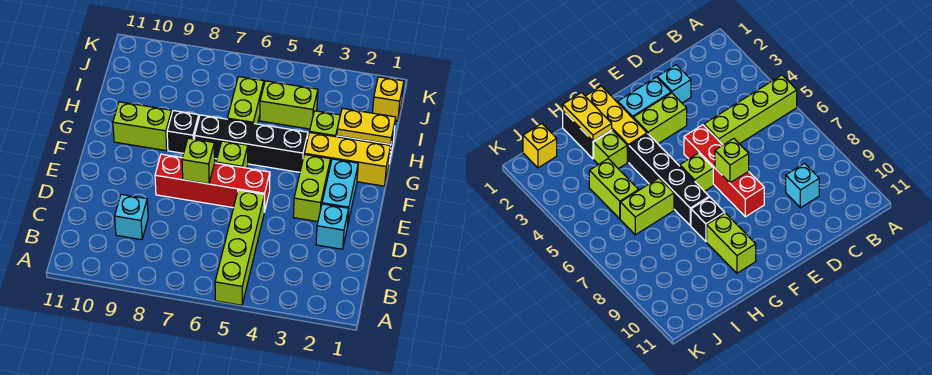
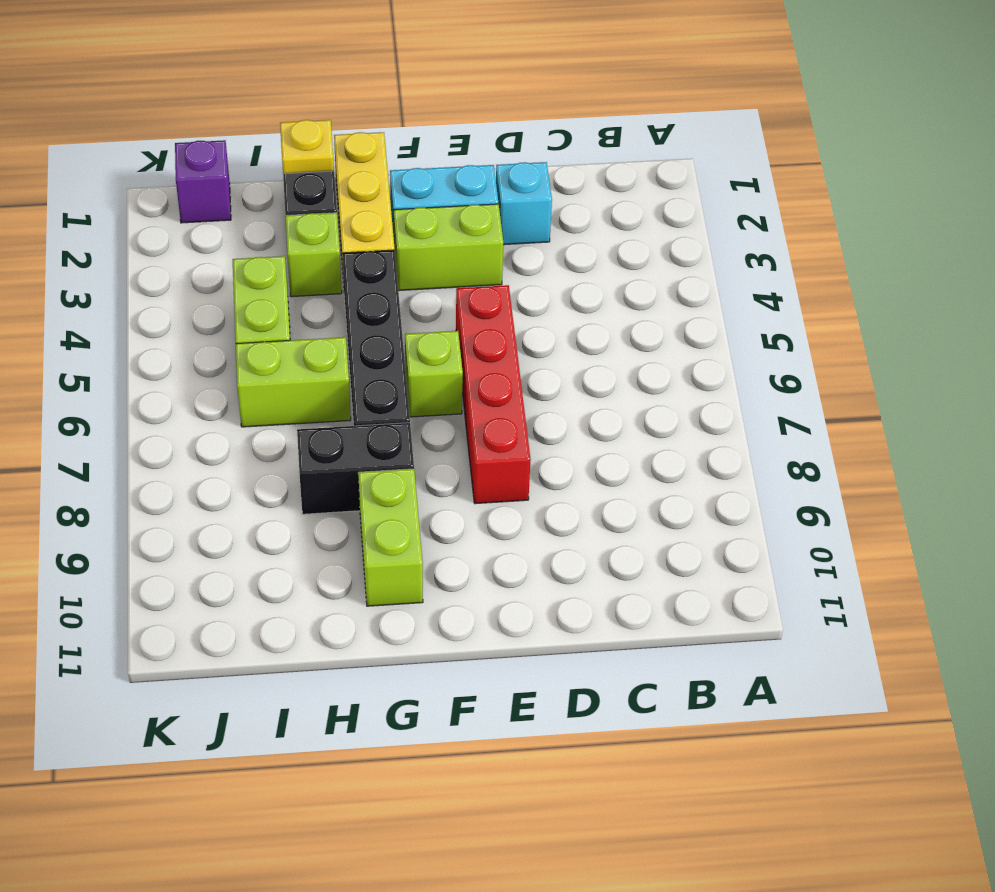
lime brick A5:D5 level 1 -> none
cyan brick C9 level 1 -> none
lime brick E7 level 2 -> none
black brick G8 level 1 -> black brick G8:H8 level 1
yellow plate H1:H2 level 2 -> yellow plate H1 level 2
yellow brick J1 level 1 -> purple brick J1 level 1

